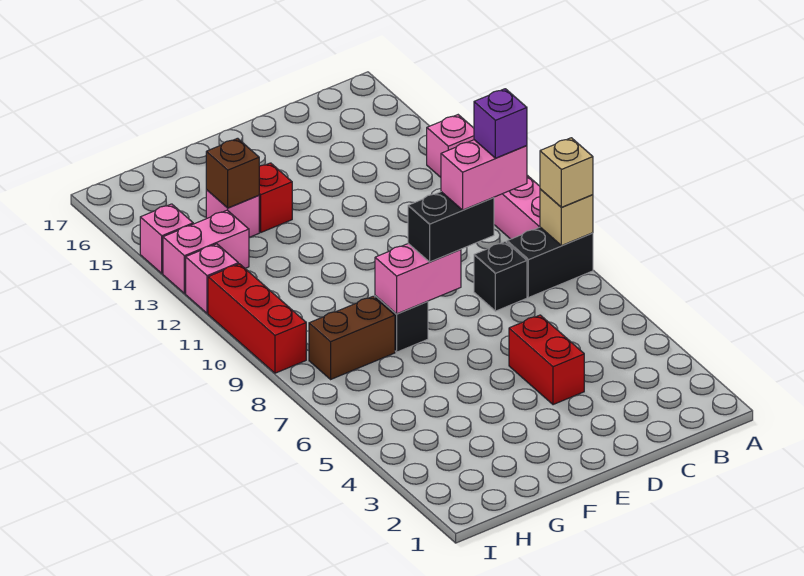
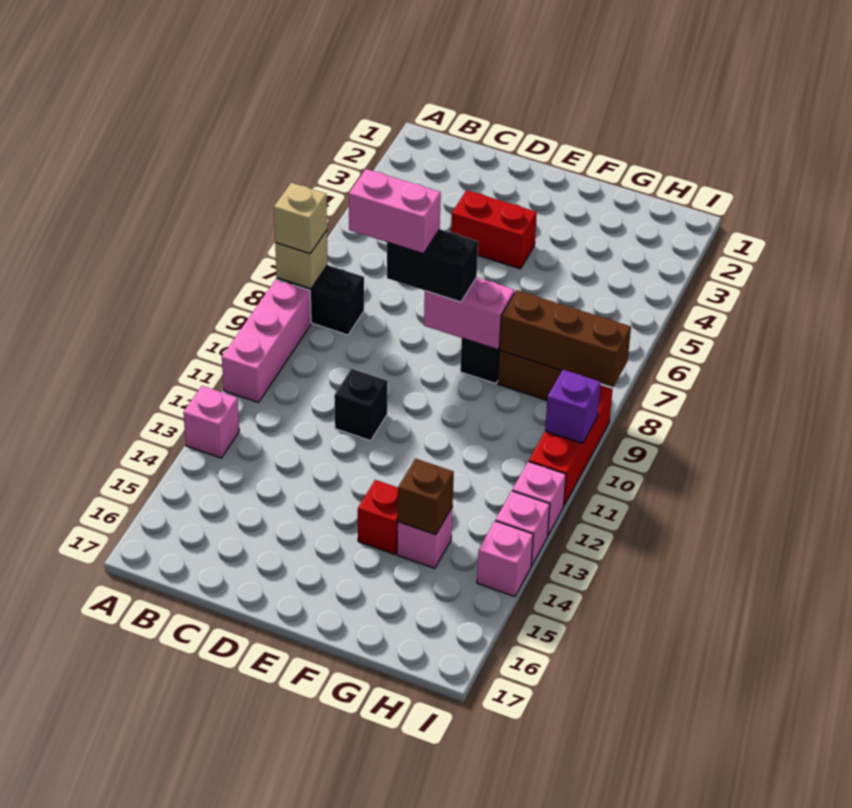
black brick C8 level 1 -> black brick D11 level 1
purple brick C8 level 5 -> purple brick I10 level 2
red brick D4:D5 level 1 -> red brick D4:E4 level 1
none -> brown brick G8:I8 level 2
pink brick H13:I13 level 1 -> pink brick I13 level 1

